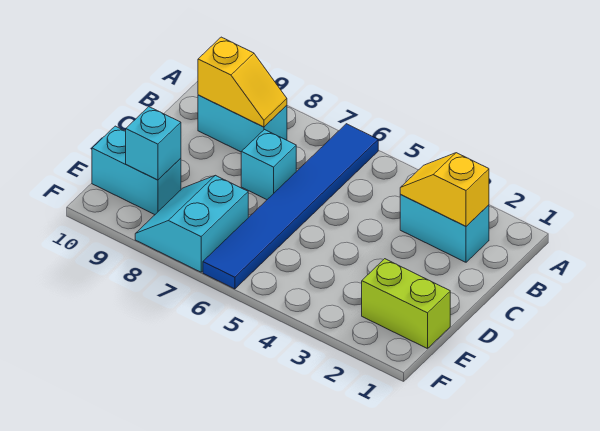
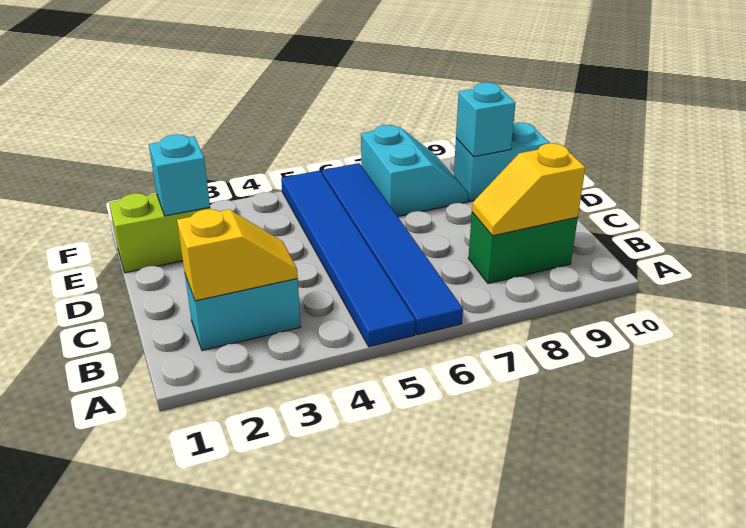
none -> blue tile A5:F5 level 1
cyan brick B8:B9 level 1 -> green brick B8:B9 level 1
cyan brick C7 level 1 -> cyan brick E2 level 2

